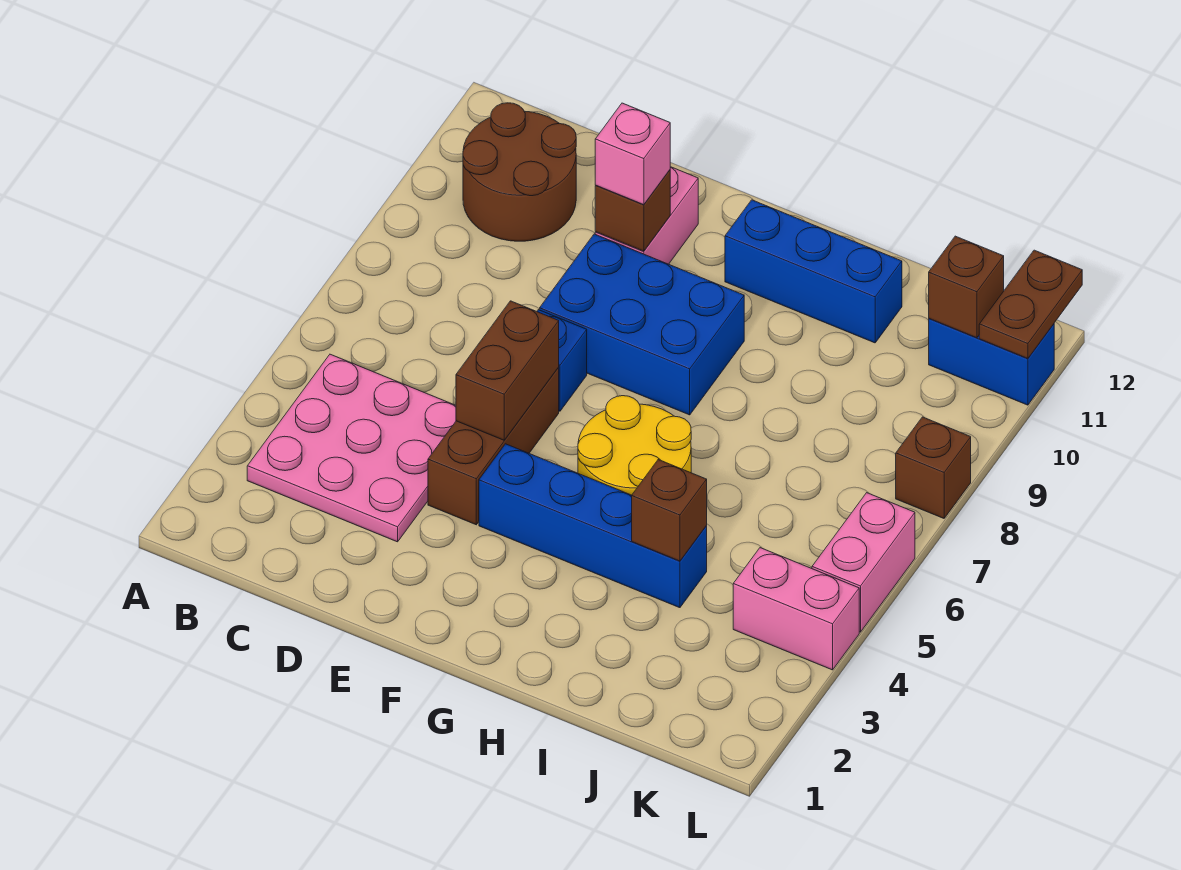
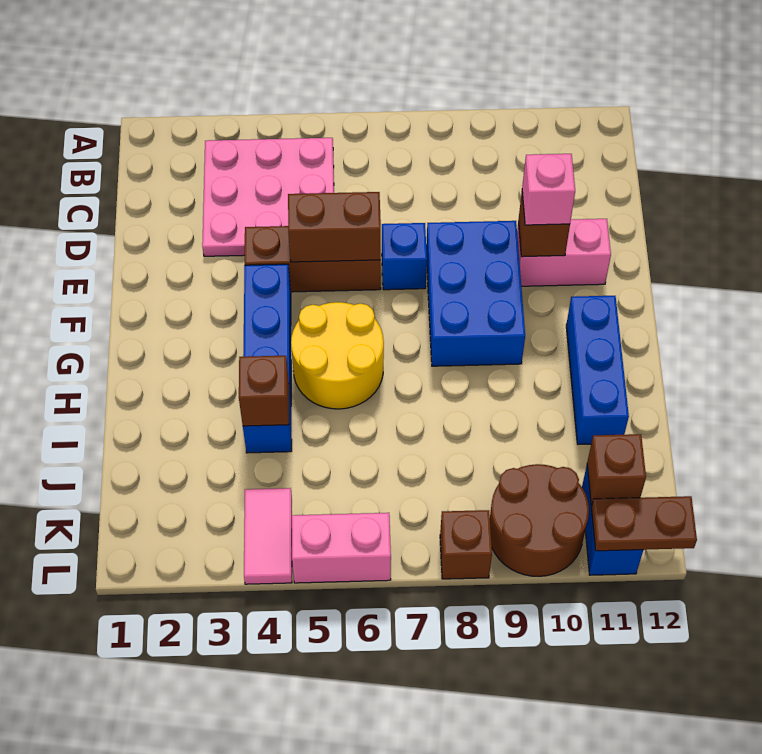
brown round brick B10:C11 level 1 -> brown round brick K9:L10 level 1
pink brick K4:L4 level 1 -> pink tile K4:L4 level 1

